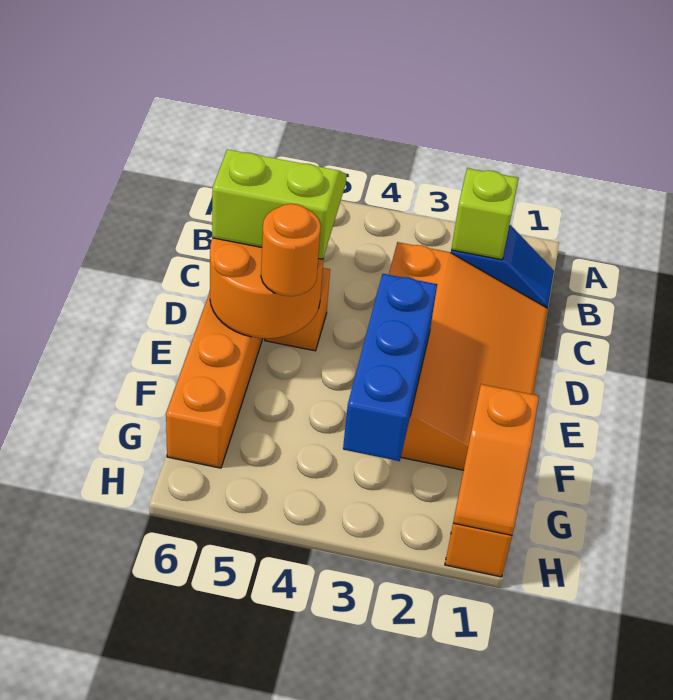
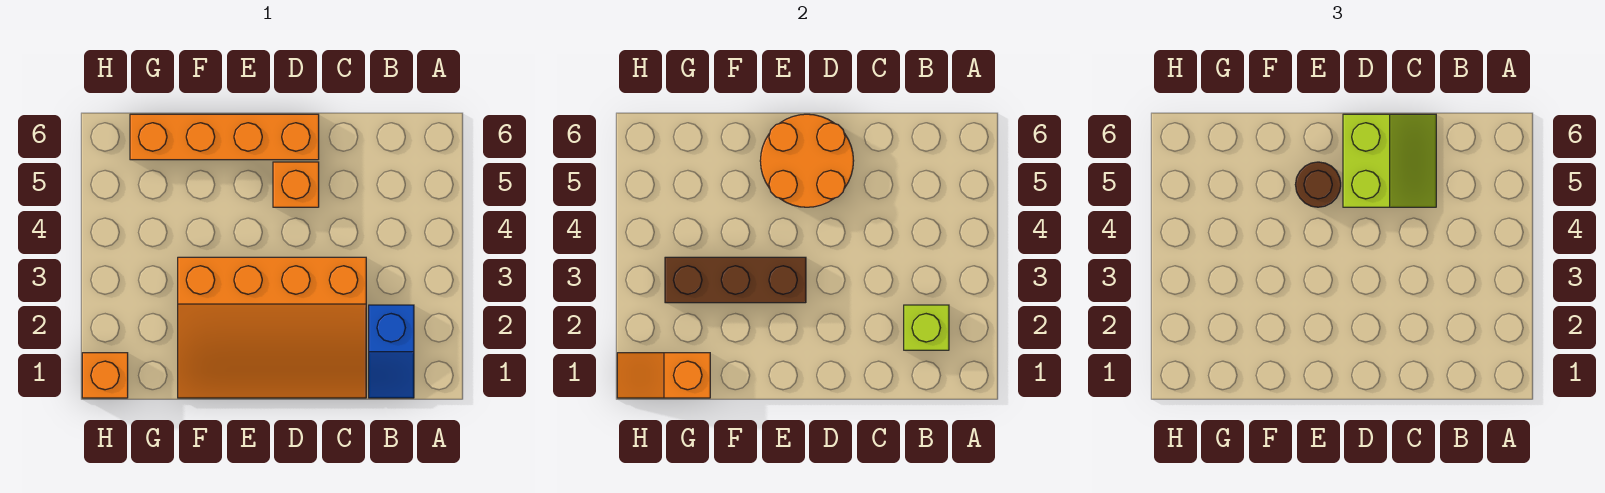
blue brick E3:G3 level 2 -> brown brick E3:G3 level 2
orange round brick E5 level 3 -> brown round brick E5 level 3

